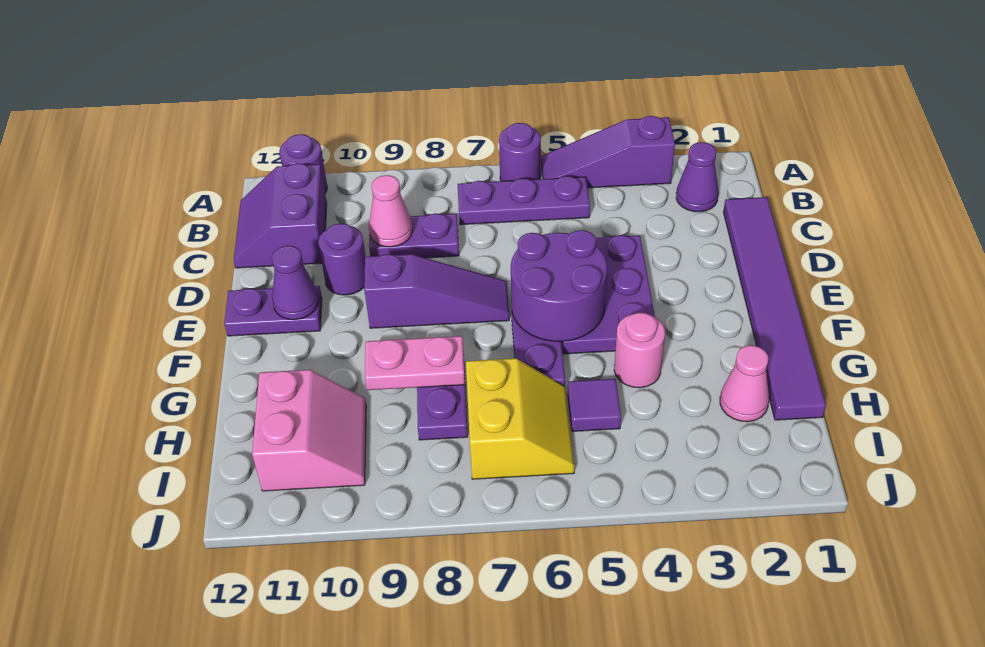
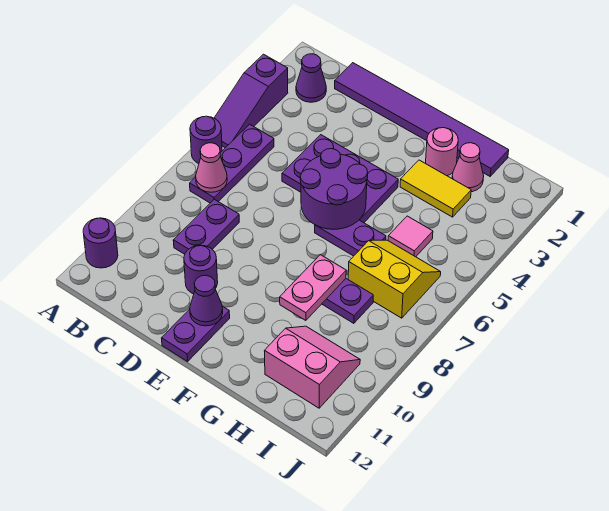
purple slope B11:C12 level 1 top 11 -> none
pink cone C9 level 2 -> pink cone B7 level 2
purple slope E7:E9 level 1 top 9 -> none
none -> yellow tile G3:H3 level 1
pink round brick G4 level 1 -> pink round brick G2 level 1
purple tile H5 level 1 -> pink tile H5 level 1

